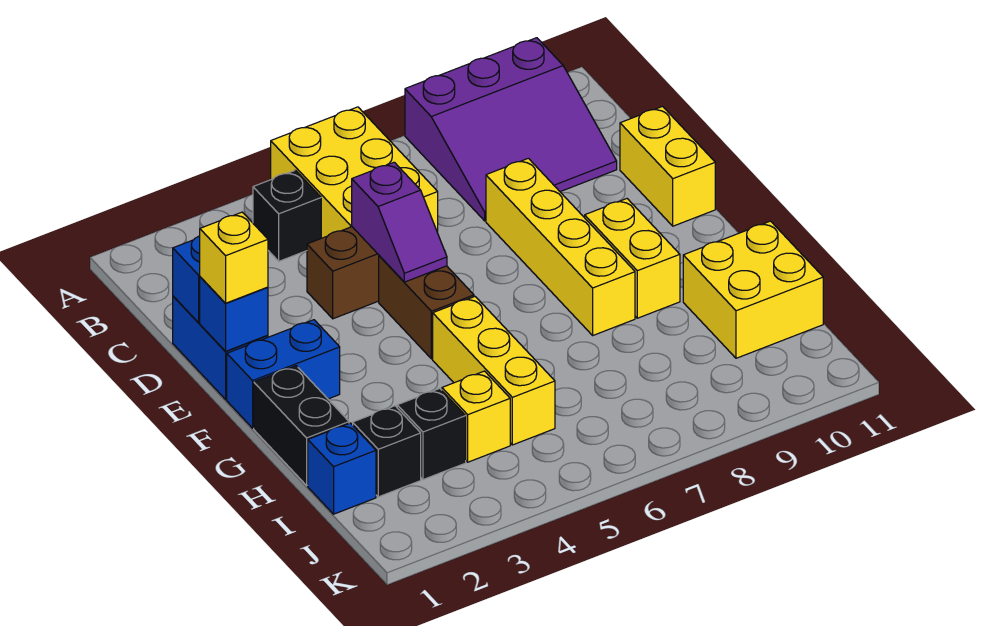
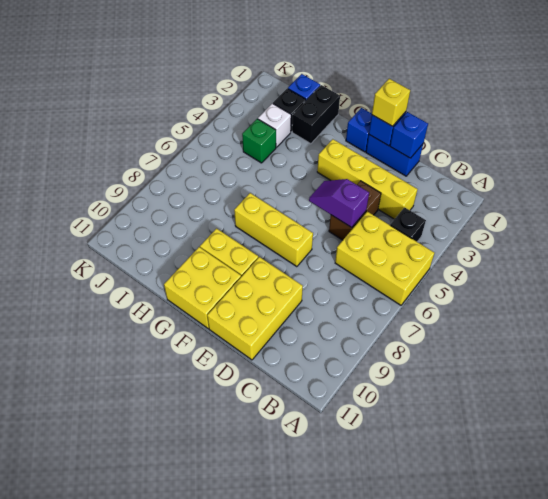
purple slope A8:C10 level 1 top A -> none
yellow brick D8:G8 level 1 -> yellow brick C3:F3 level 1
yellow brick D11:E11 level 1 -> yellow brick D9:E11 level 1
brown brick E5:F5 level 1 -> none
blue brick F1:F2 level 1 -> blue brick F1 level 1
black brick G1:H1 level 1 -> black brick H1:H2 level 1
yellow brick G5:I5 level 1 -> yellow brick E7:G7 level 1
yellow brick H10:I11 level 1 -> yellow brick F10:G11 level 1
black brick I3 level 1 -> white brick I3 level 1
yellow brick I4 level 1 -> green brick I4 level 1

